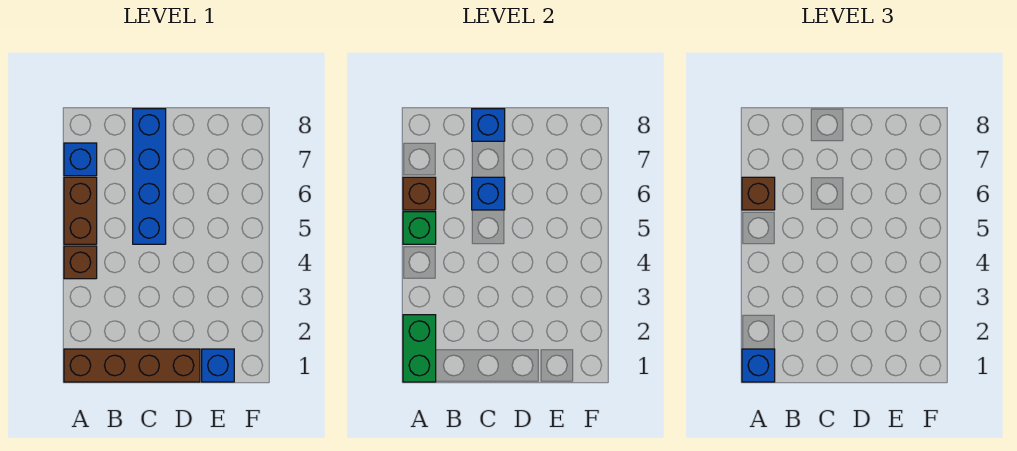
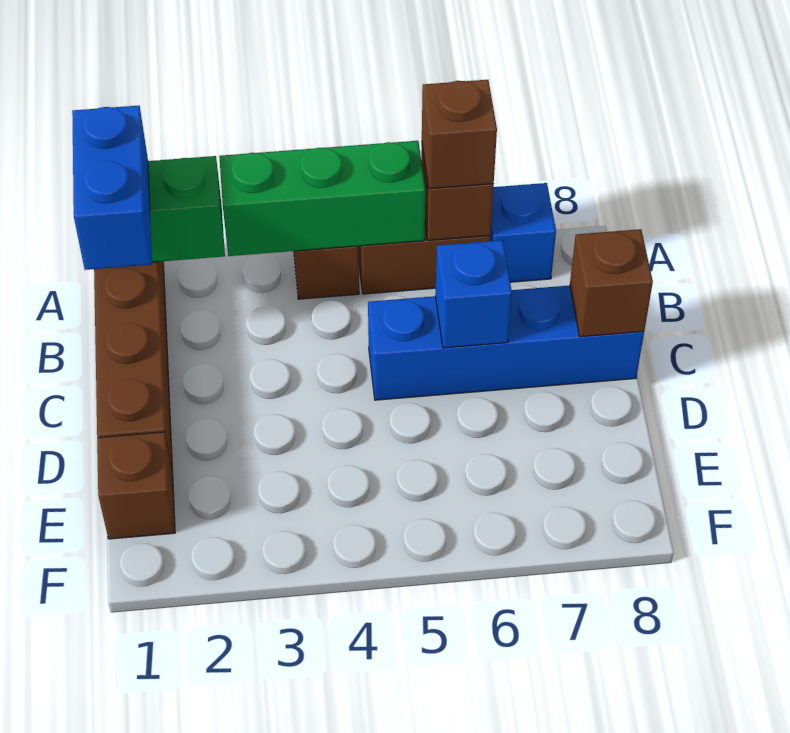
blue brick A1 level 3 -> blue brick A1:B1 level 3
green brick A5 level 2 -> green brick A3:A5 level 2
blue brick C8 level 2 -> brown brick C8 level 2
blue brick E1 level 1 -> brown brick E1 level 1

